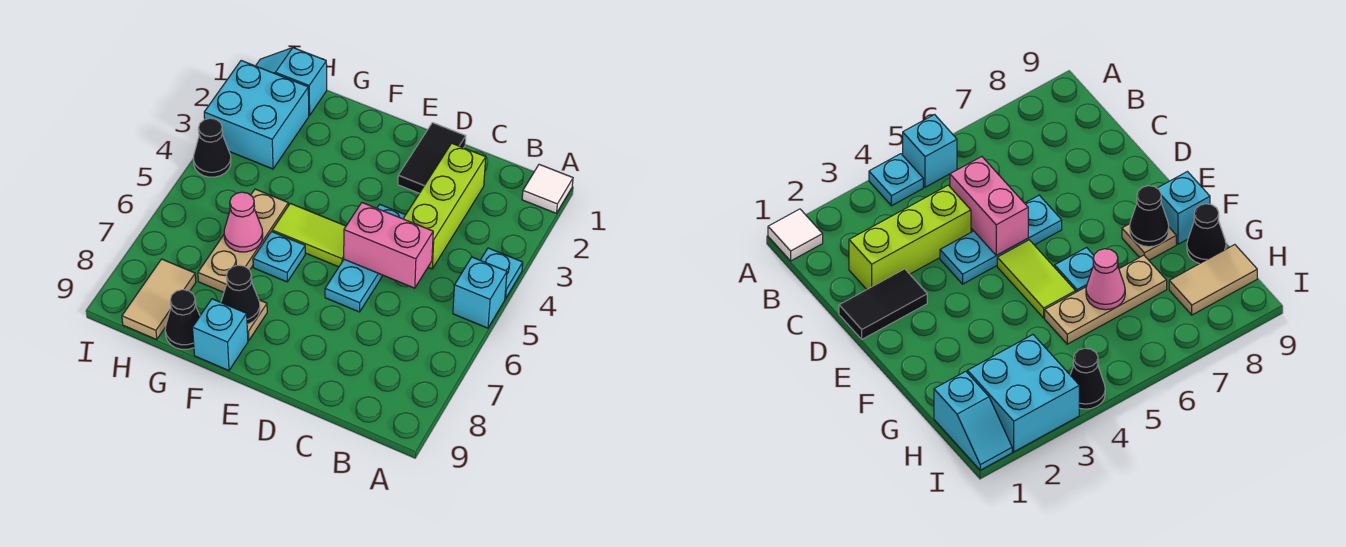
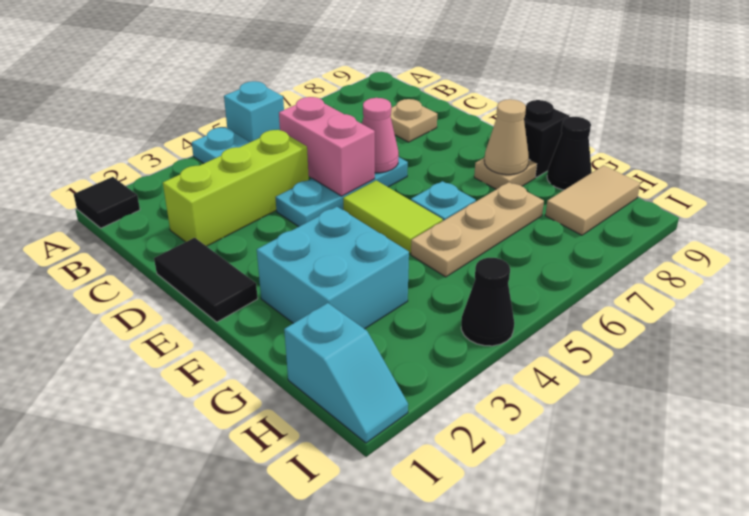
white tile A1 level 1 -> black tile A1 level 1
none -> tan plate C8 level 1
black tile D1:D2 level 1 -> black tile D1:E1 level 1
black cone F8 level 2 -> tan cone F8 level 2
cyan brick F9 level 1 -> black brick F9 level 1
pink cone G6 level 2 -> pink cone D6 level 2
cyan brick H2:I3 level 1 -> cyan brick F2:G3 level 1

